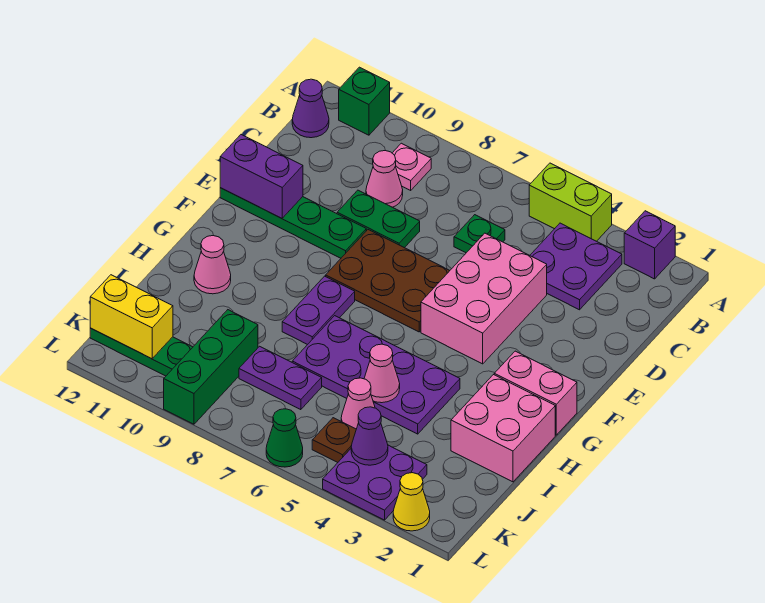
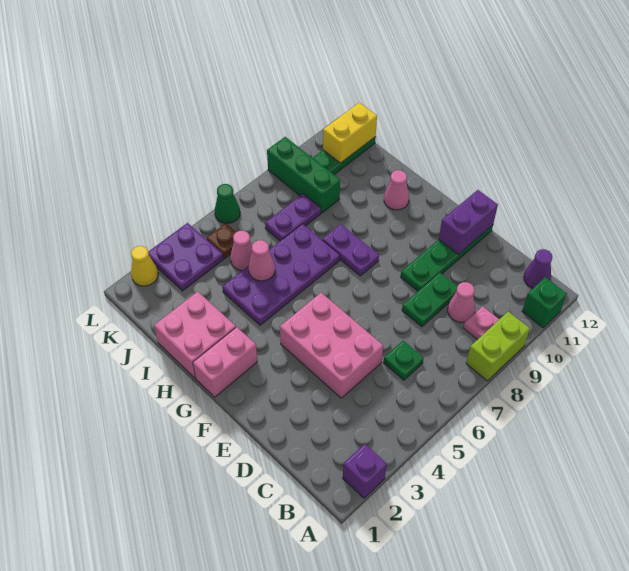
lime brick A4:A5 level 1 -> lime brick A8:A9 level 1
purple plate B3:C4 level 1 -> none
brown plate E6:F8 level 1 -> none
purple cone K4 level 2 -> none

